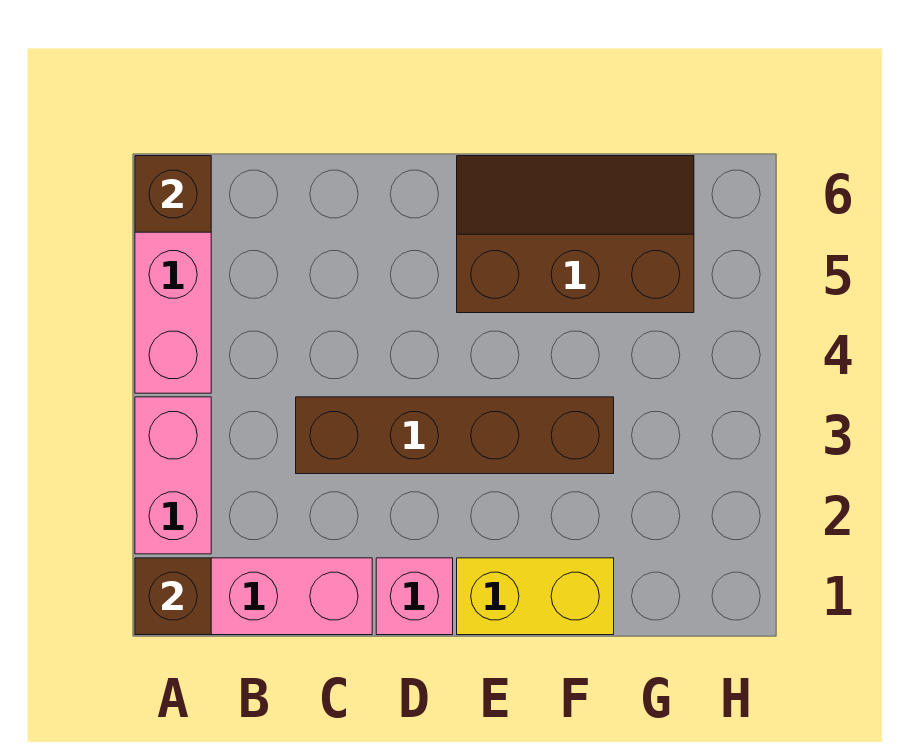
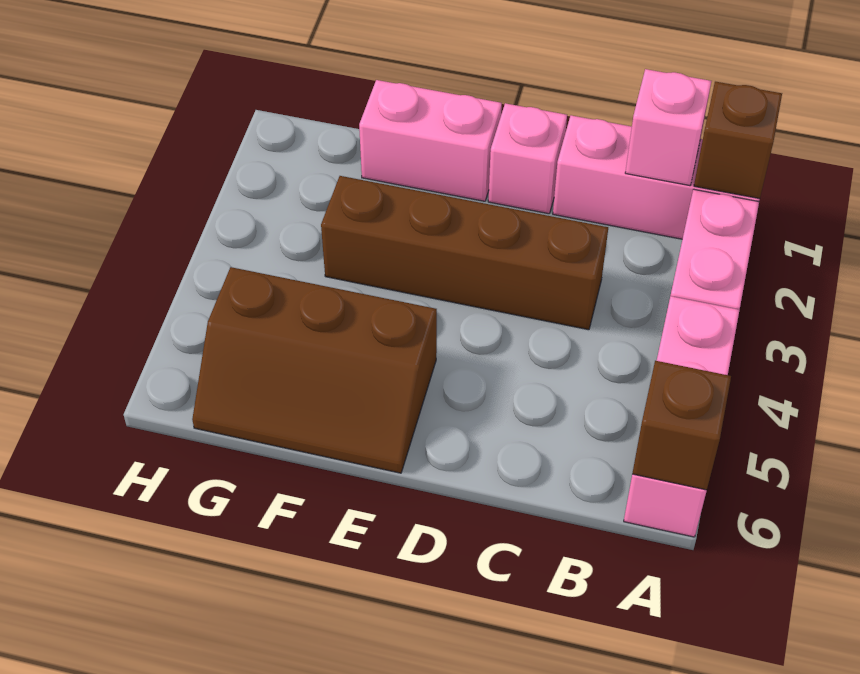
none -> pink brick B1 level 2
yellow brick E1:F1 level 1 -> pink brick E1:F1 level 1

